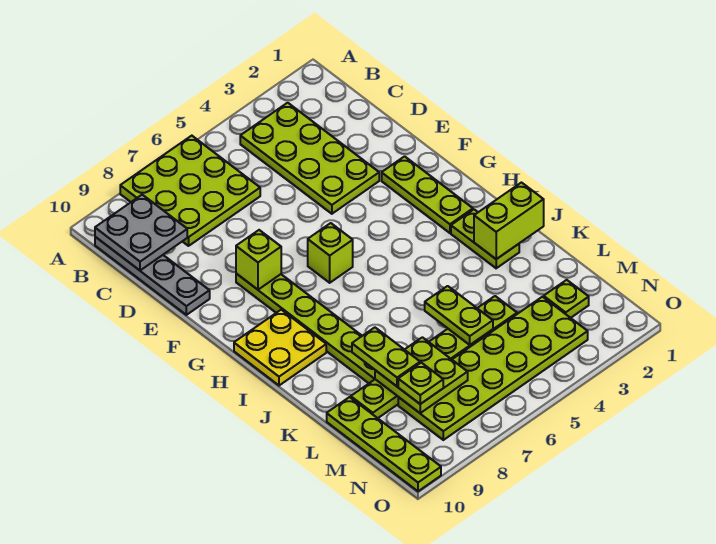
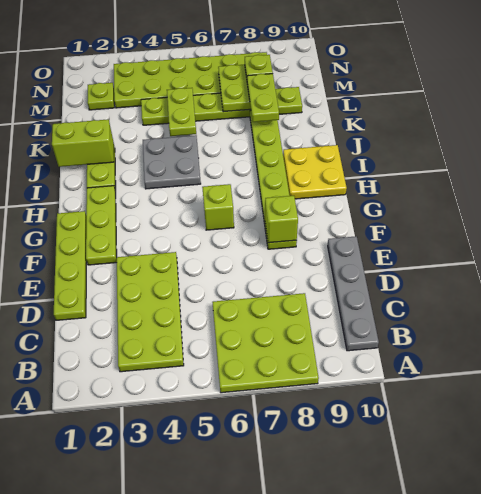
grey plate B9:C10 level 2 -> grey plate I4:J5 level 1
lime plate L10:O10 level 1 -> lime plate D1:G1 level 1

